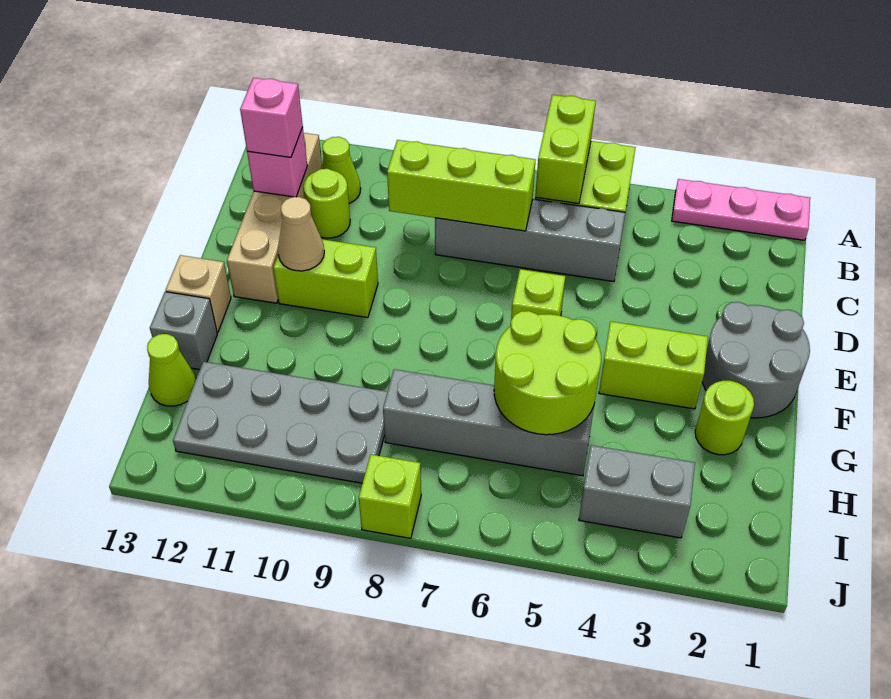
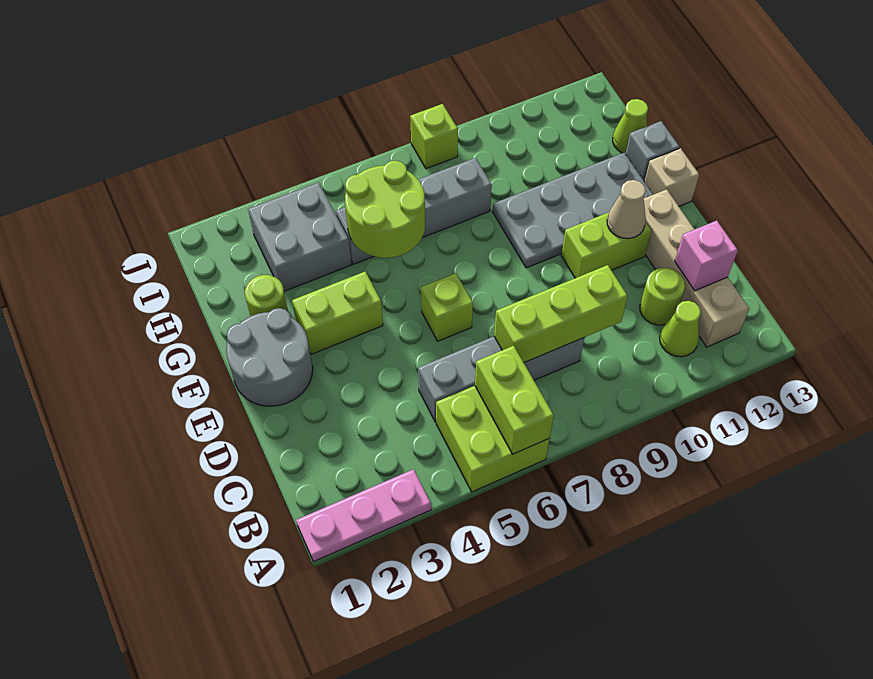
pink brick C12 level 3 -> none
grey plate H9:I12 level 1 -> grey plate F9:G12 level 1
grey brick I3:I4 level 1 -> grey brick H3:I4 level 1

